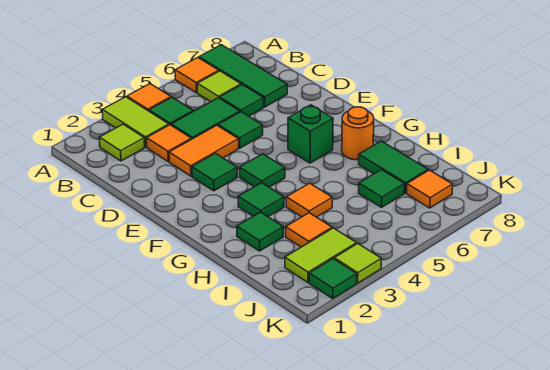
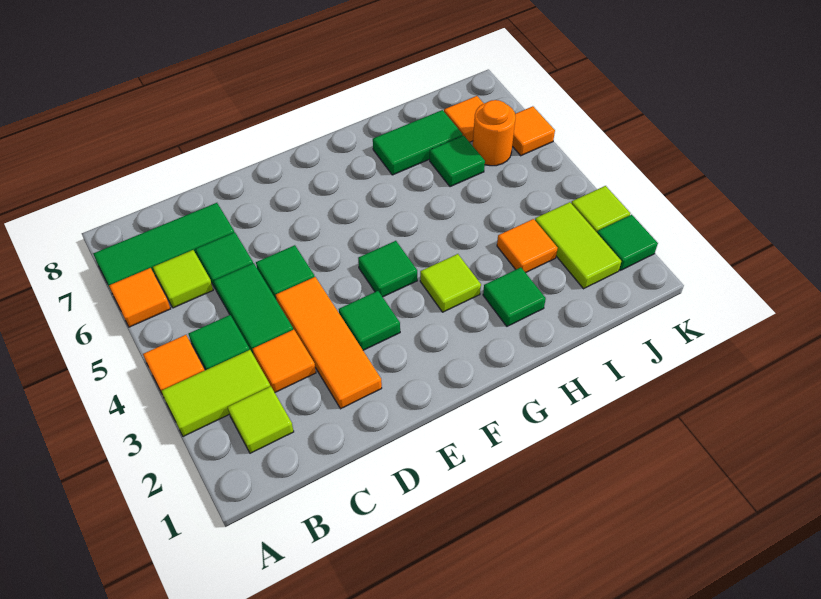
orange tile D3:D4 level 1 -> orange tile D2:D4 level 1
green brick F6 level 1 -> none
green tile G3 level 1 -> lime tile G3 level 1
orange round brick G7 level 1 -> orange round brick J6 level 1
orange tile H4 level 1 -> orange tile K6 level 1

